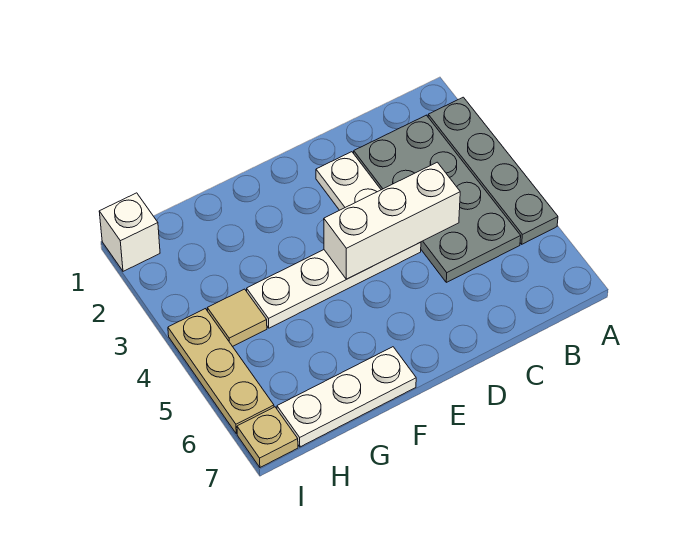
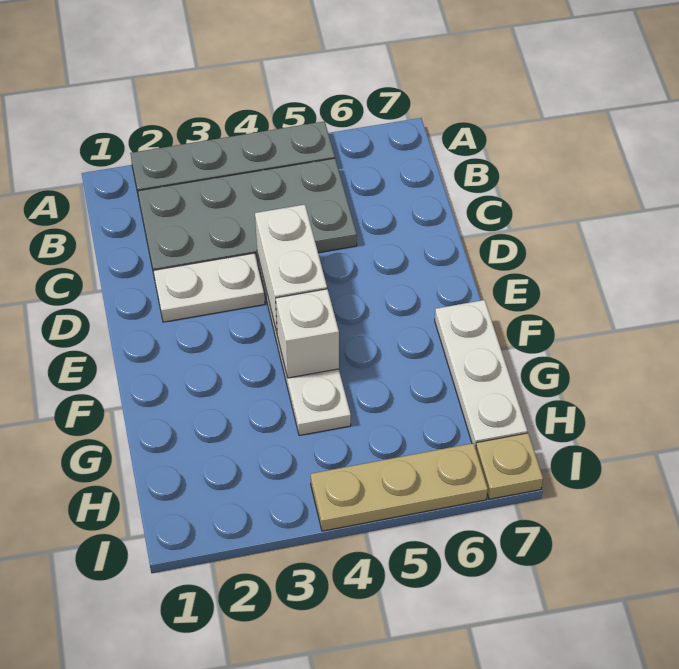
white brick C4:E4 level 2 -> white brick D4:E4 level 2
tan tile H4 level 1 -> none
white brick I1 level 1 -> white brick F4 level 2

